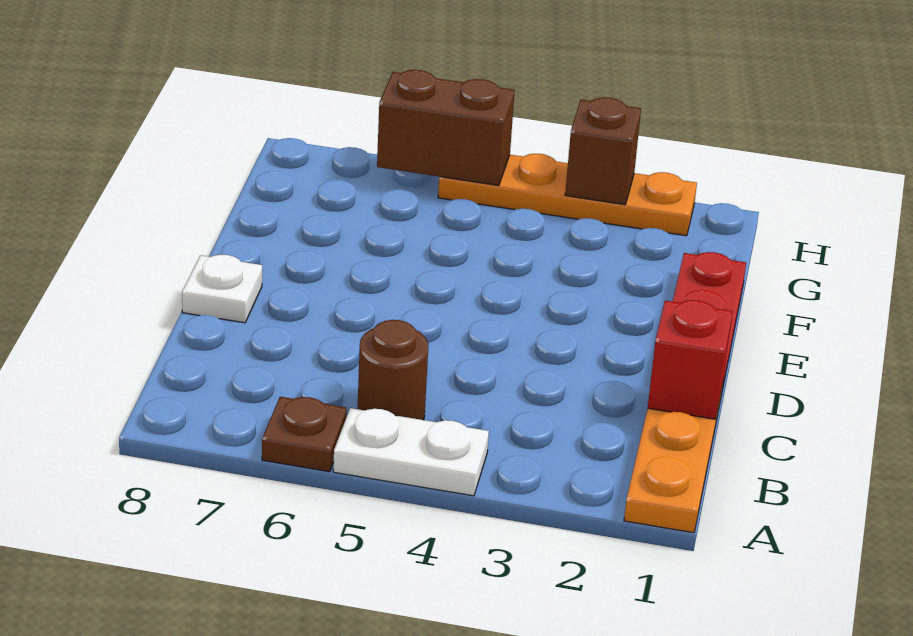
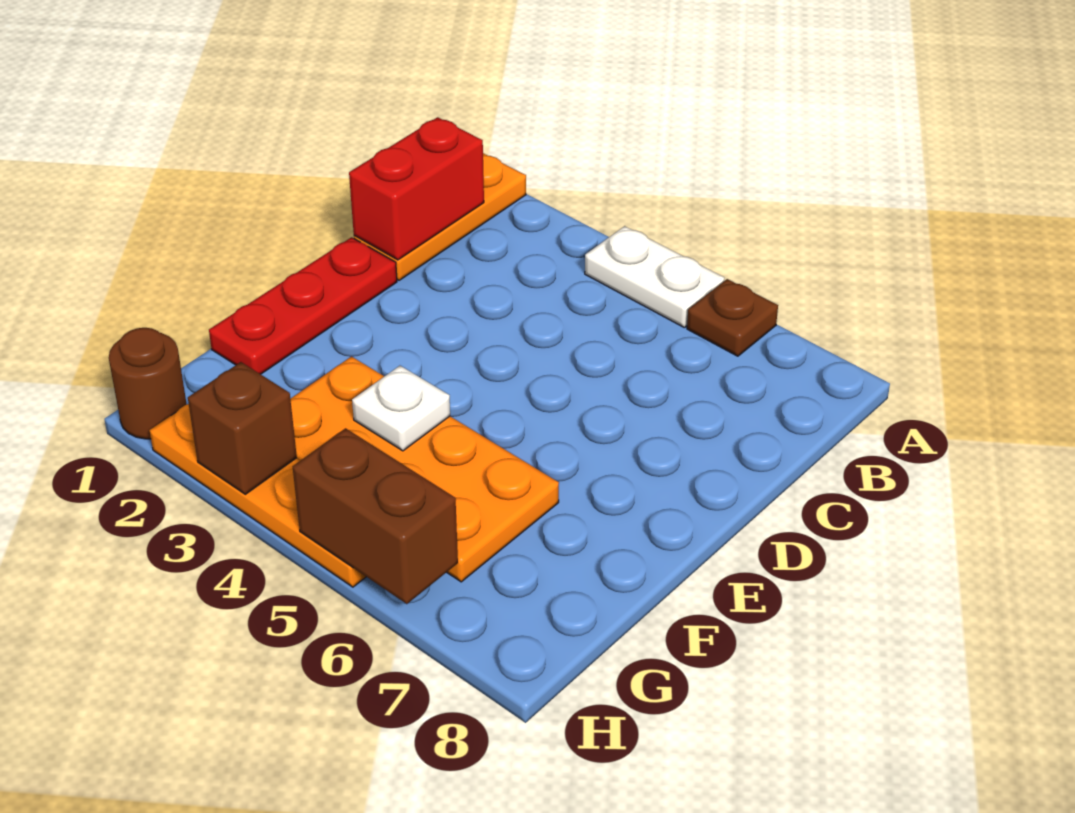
brown round brick B5 level 1 -> brown round brick H1 level 1
red brick C1 level 2 -> red brick B1:C1 level 2
white plate D8 level 1 -> white plate F4 level 2
none -> orange plate F3:G6 level 1

